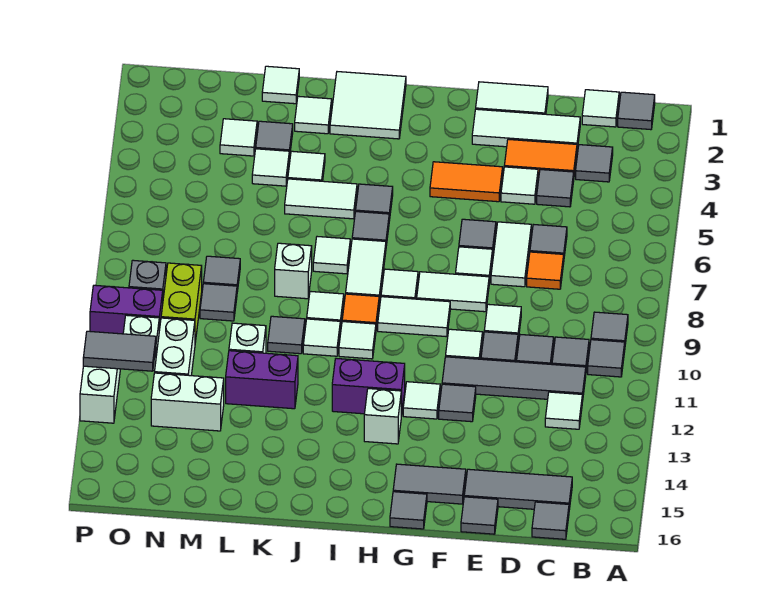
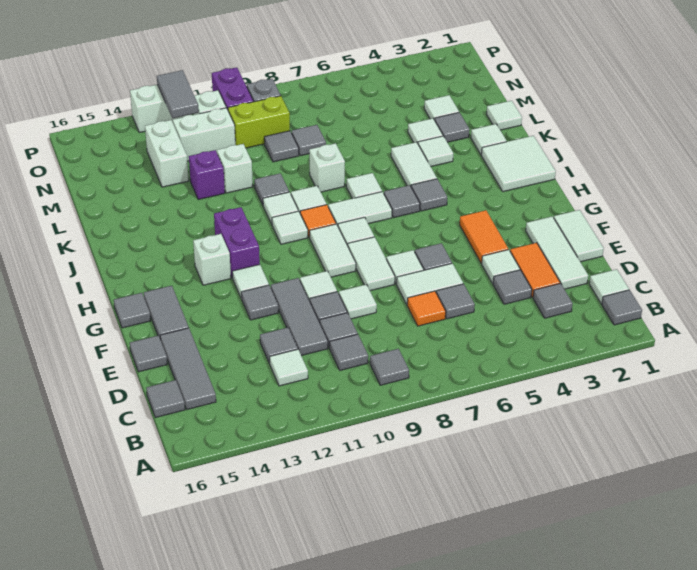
grey tile B10 level 1 -> grey tile D12 level 1
grey tile C11:F11 level 1 -> grey tile D11:F11 level 1
purple brick K12:L12 level 1 -> purple brick L12 level 1

